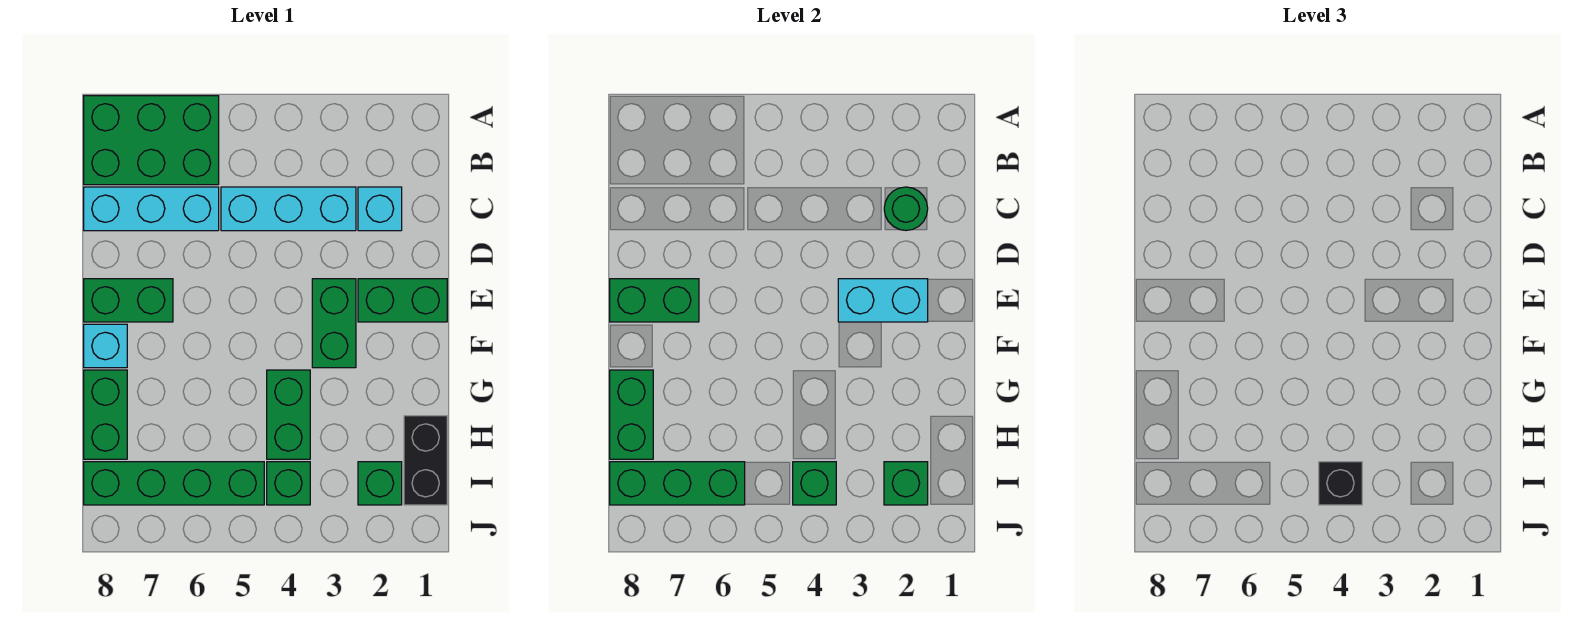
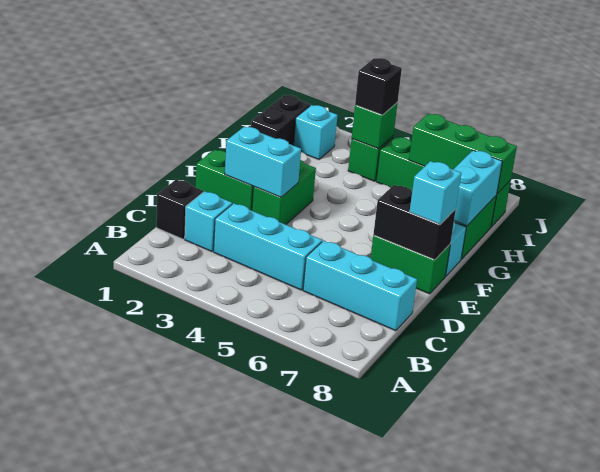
green brick A6:B8 level 1 -> none
none -> black brick C1 level 1
green round brick C2 level 2 -> none
green brick E7:E8 level 2 -> black brick E7:E8 level 2
none -> cyan brick E8 level 3
green brick G4:H4 level 1 -> none
green brick G8:H8 level 2 -> cyan brick G8:H8 level 2
green brick I2 level 1 -> cyan brick I2 level 1
green brick I2 level 2 -> none

